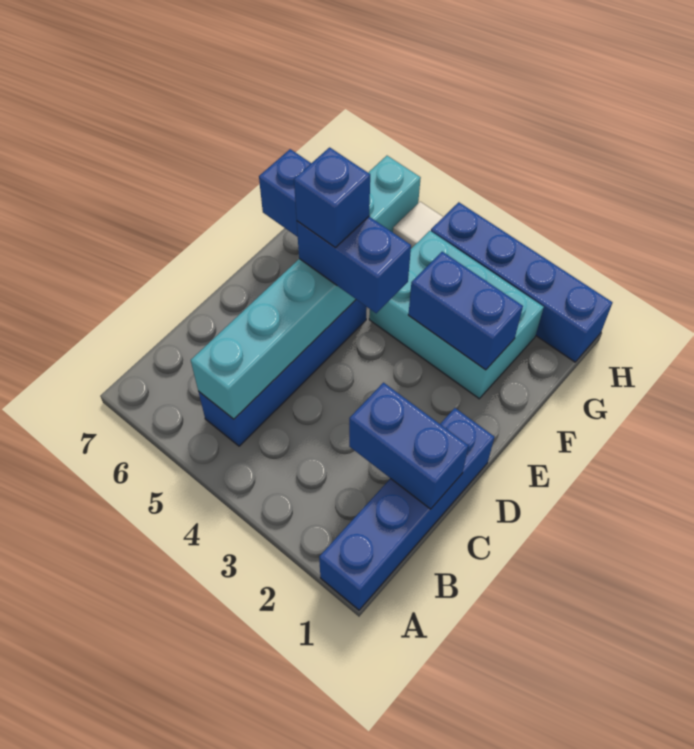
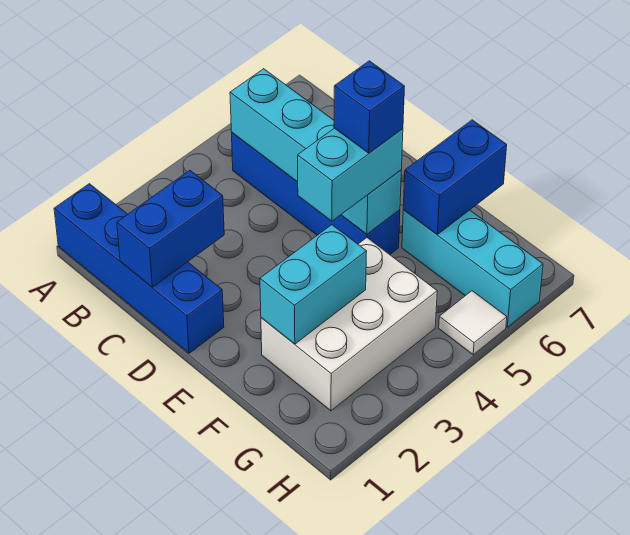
blue brick E4:E5 level 3 -> cyan brick E4:E5 level 3
cyan brick F2:G4 level 1 -> white brick F2:G4 level 1
blue brick F2:F3 level 2 -> cyan brick F2:F3 level 2
blue brick H1:H4 level 1 -> none

